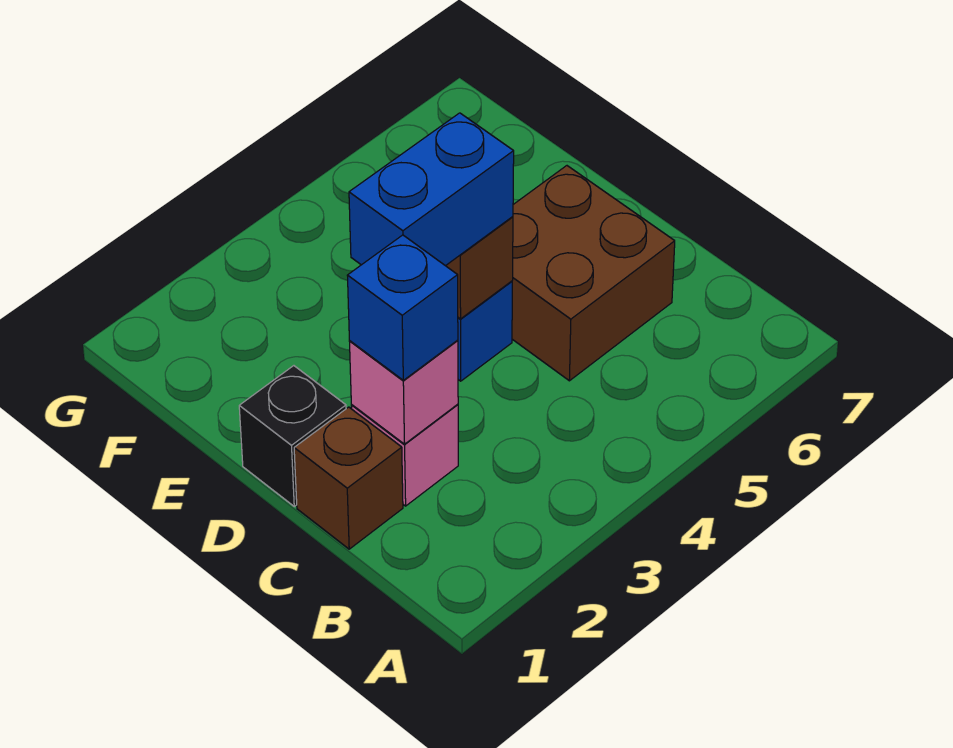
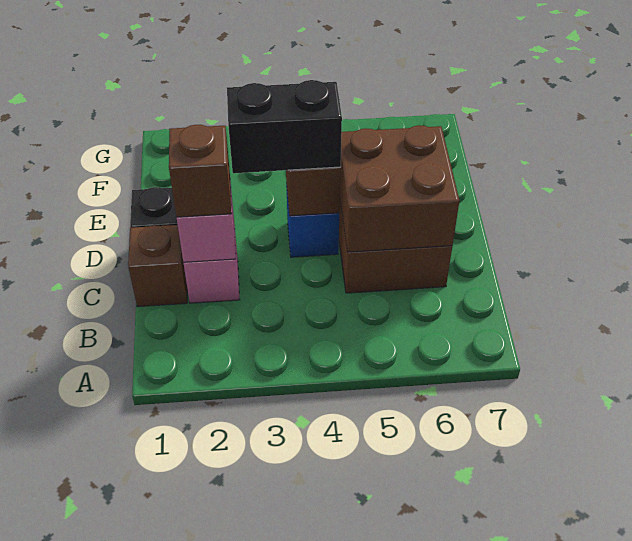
blue brick C2 level 3 -> brown brick C2 level 3
none -> brown brick C5:D6 level 2
blue brick D3:D4 level 3 -> black brick D3:D4 level 3

